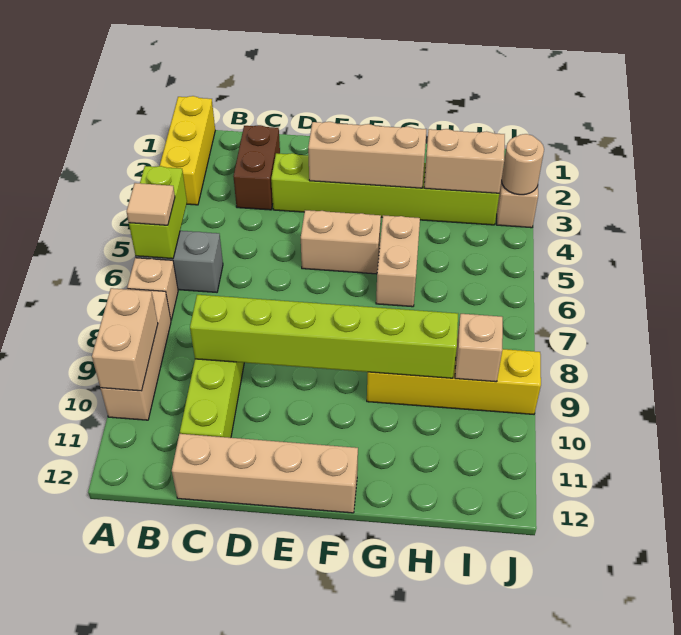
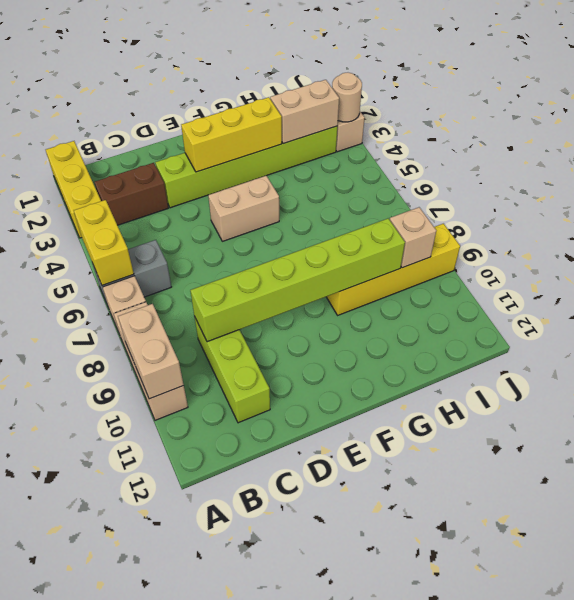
lime brick A5:A6 level 2 -> yellow brick A5:A6 level 2
tan tile A6 level 3 -> none
brown brick C2:C3 level 1 -> brown brick B3:C3 level 1
tan brick C12:F12 level 1 -> none
tan brick E3:G3 level 2 -> yellow brick E3:G3 level 2
tan brick G5:G6 level 1 -> none

